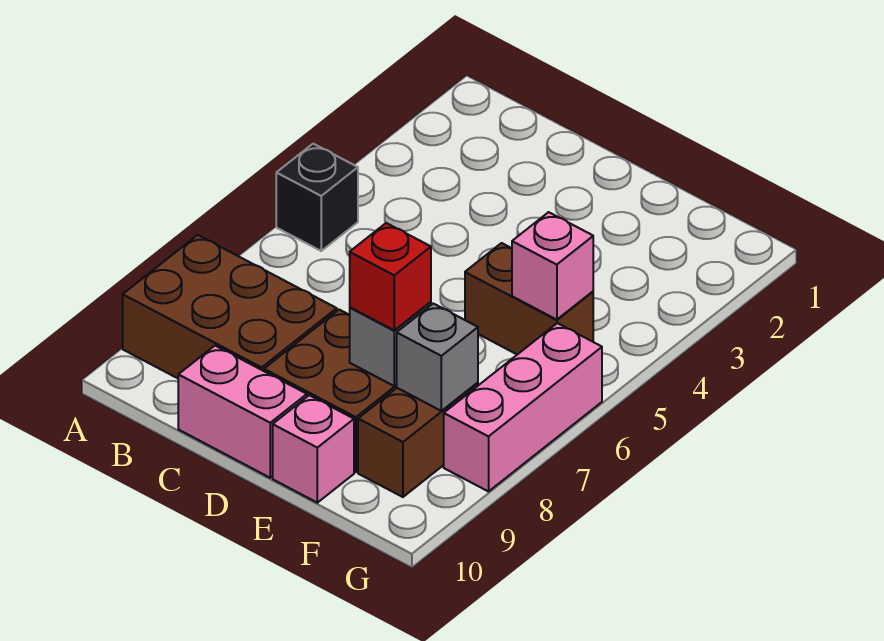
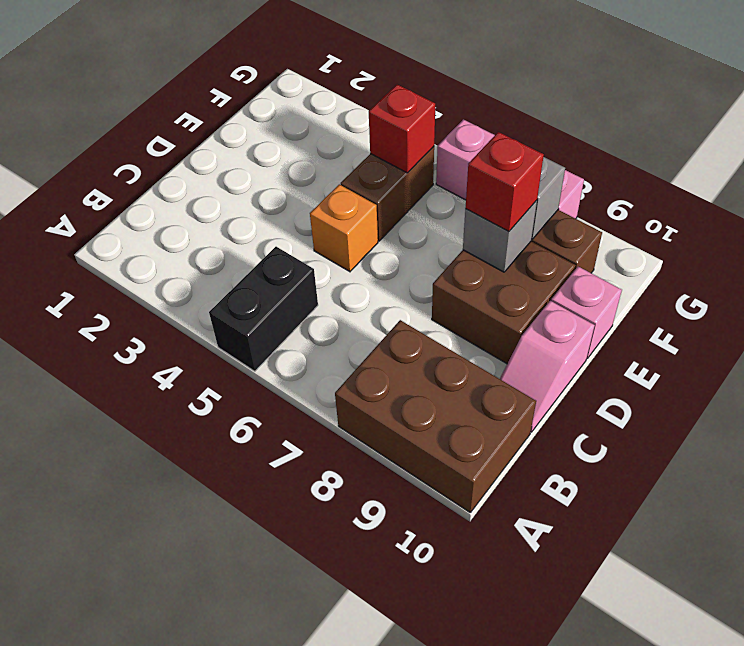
black brick A5 level 1 -> black brick A5:B5 level 1
brown brick A8:C9 level 1 -> brown brick A8:B10 level 1
pink brick C10:D10 level 1 -> pink slope C10:D10 level 1 top D
none -> orange brick D5 level 1
pink brick F5 level 2 -> red brick F5 level 2

